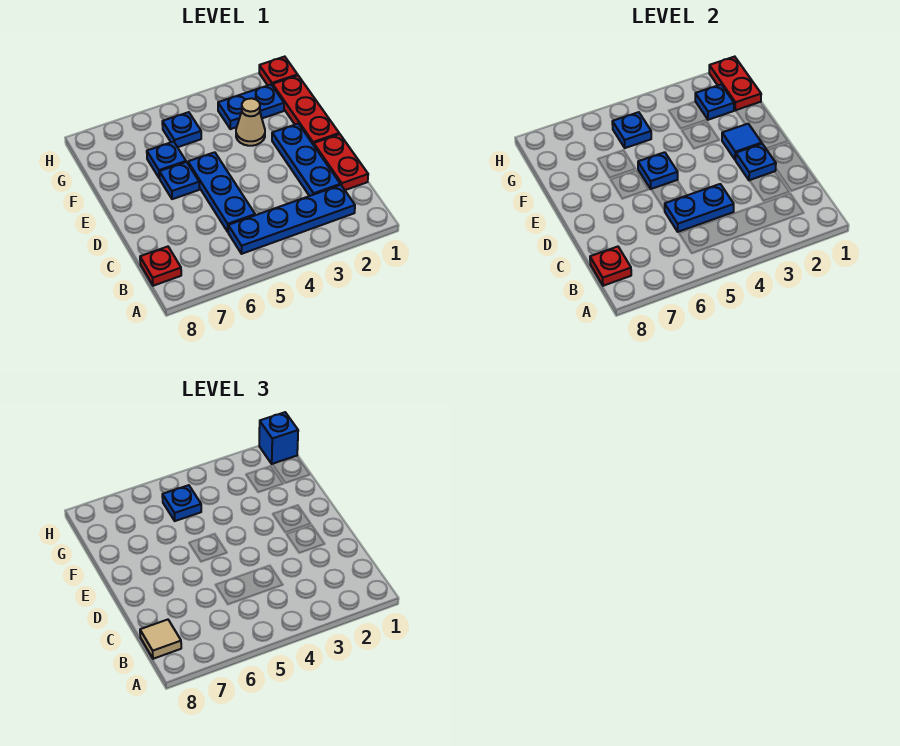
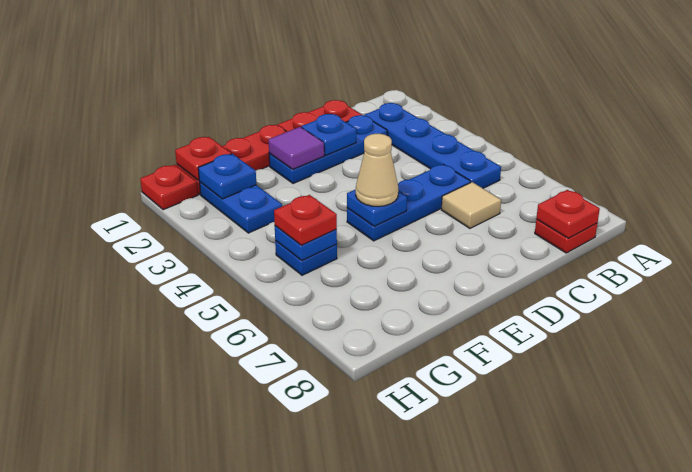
tan tile B8 level 3 -> tan tile C6 level 1
blue plate C4:C5 level 2 -> none
blue tile E2 level 2 -> purple tile E2 level 2
blue plate E6 level 1 -> none
tan cone F3 level 1 -> tan cone E5 level 3
blue plate F6 level 1 -> none
red plate G1:H1 level 2 -> red plate G1 level 2
blue plate G5 level 3 -> red plate G5 level 3
blue brick H1 level 3 -> none

